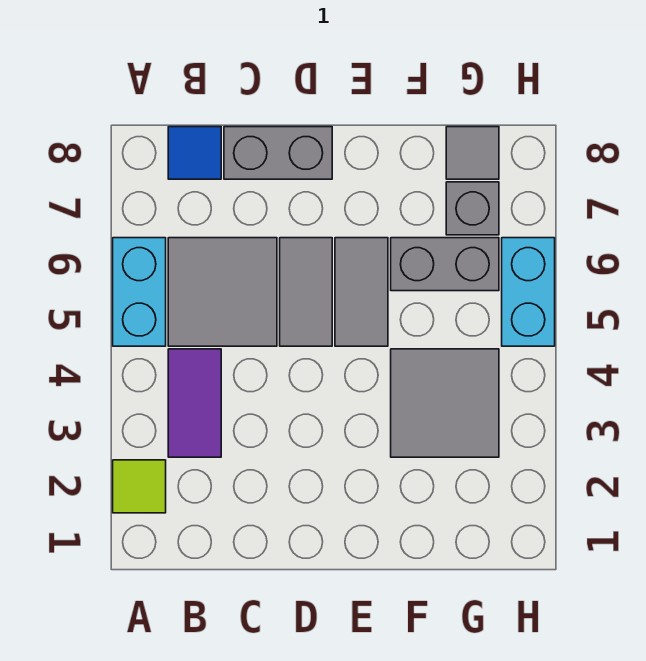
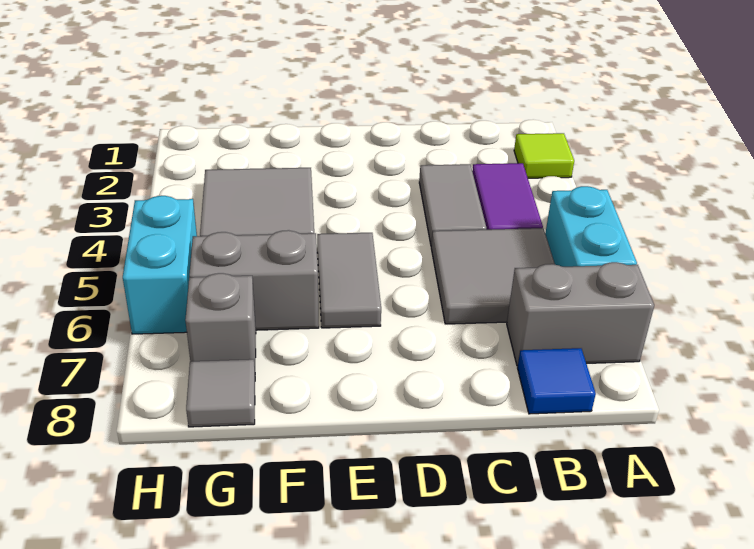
grey brick C8:D8 level 1 -> grey brick A7:B7 level 1
grey tile D5:D6 level 1 -> grey tile C3:C4 level 1

